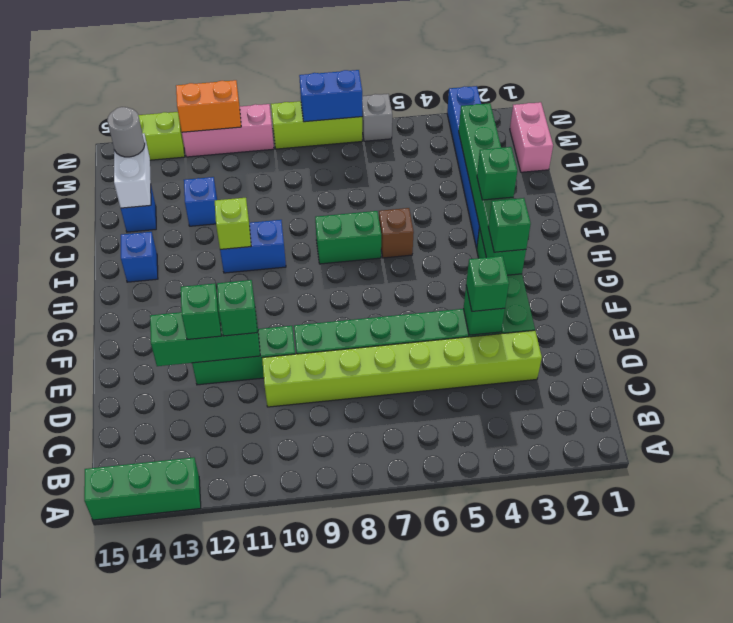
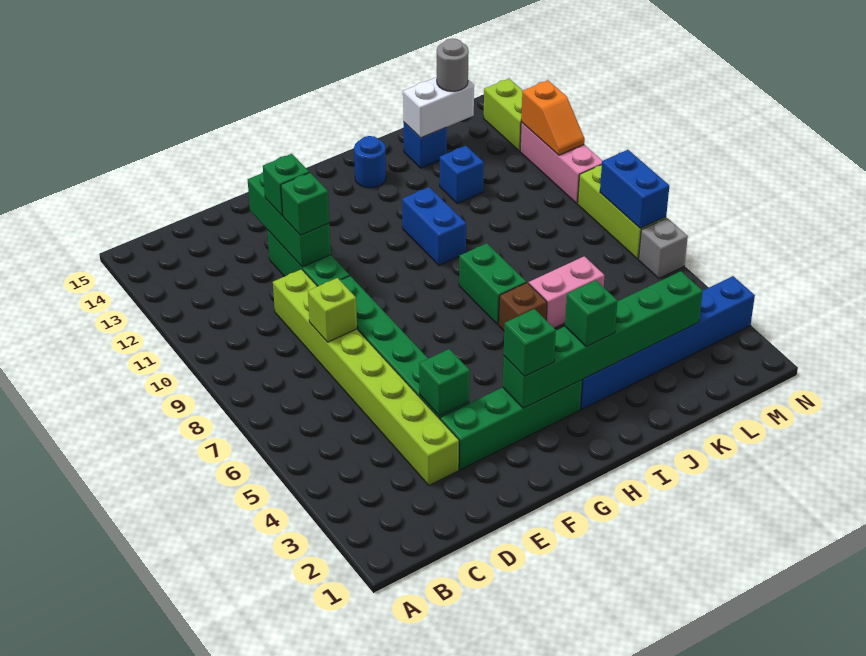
green brick A13:A15 level 1 -> none
green brick E4 level 3 -> none
lime brick I11 level 2 -> lime brick D8 level 2
blue brick I14 level 1 -> blue round brick I14 level 1
pink brick L1:M1 level 1 -> pink brick J6:K6 level 1
orange brick N11:N12 level 2 -> orange slope N11:N12 level 2 top 12

